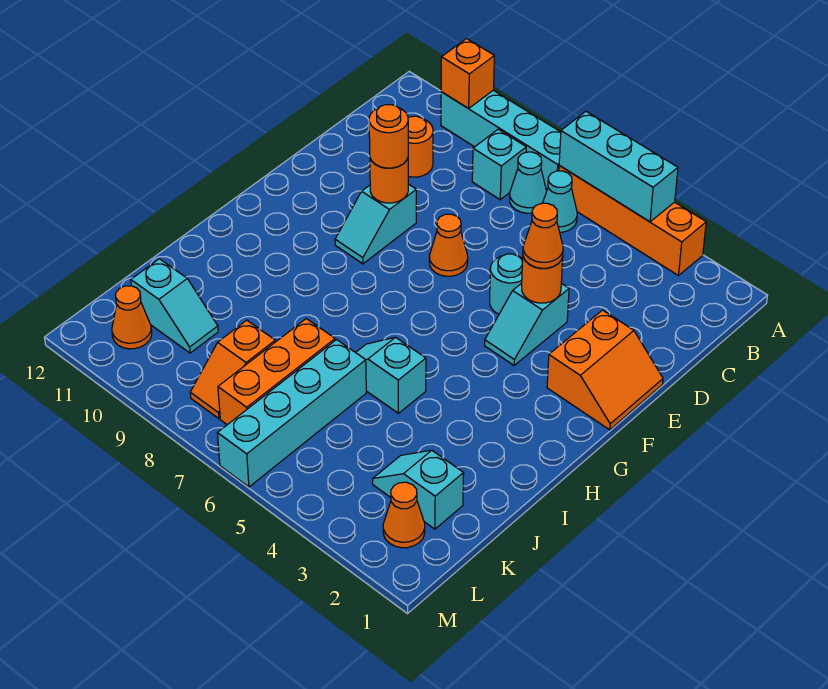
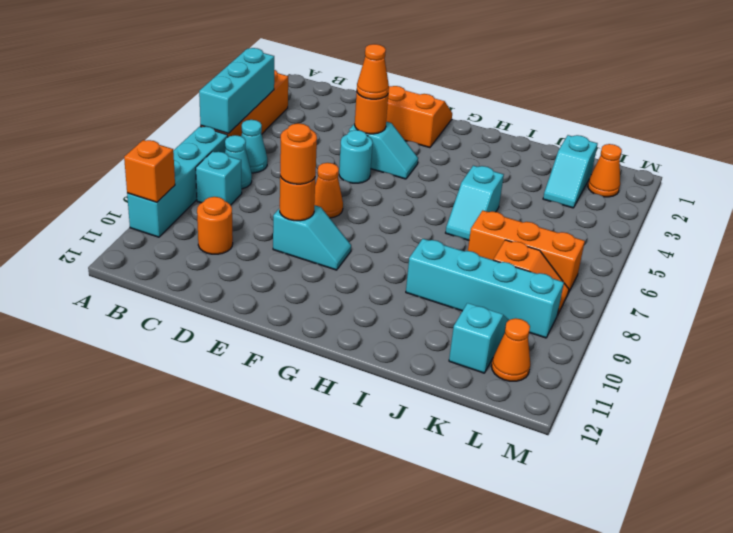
cyan brick J6:M6 level 1 -> cyan brick I9:L9 level 1

